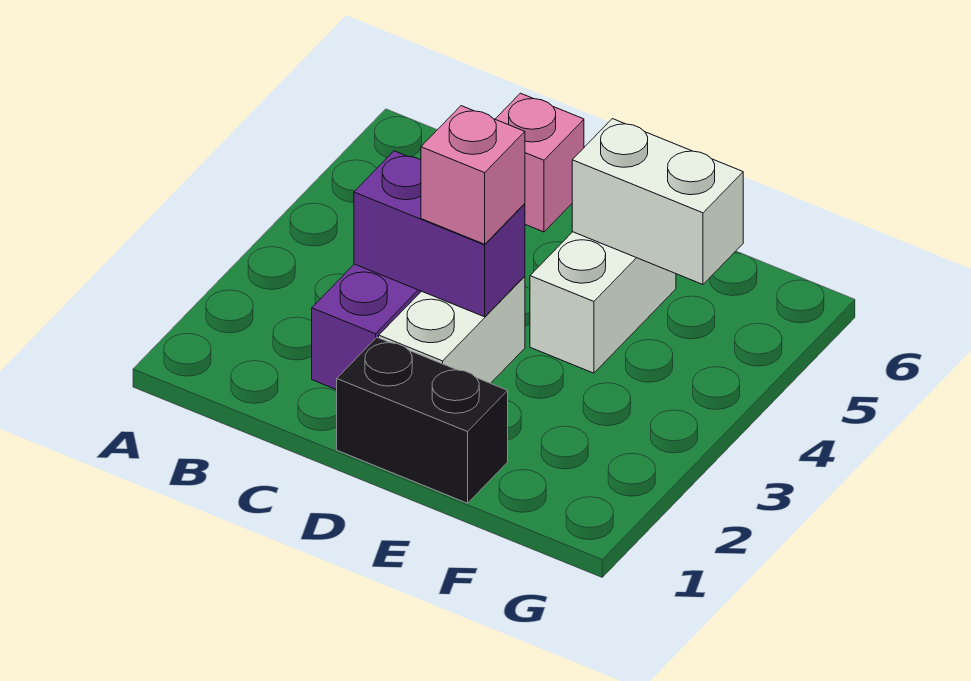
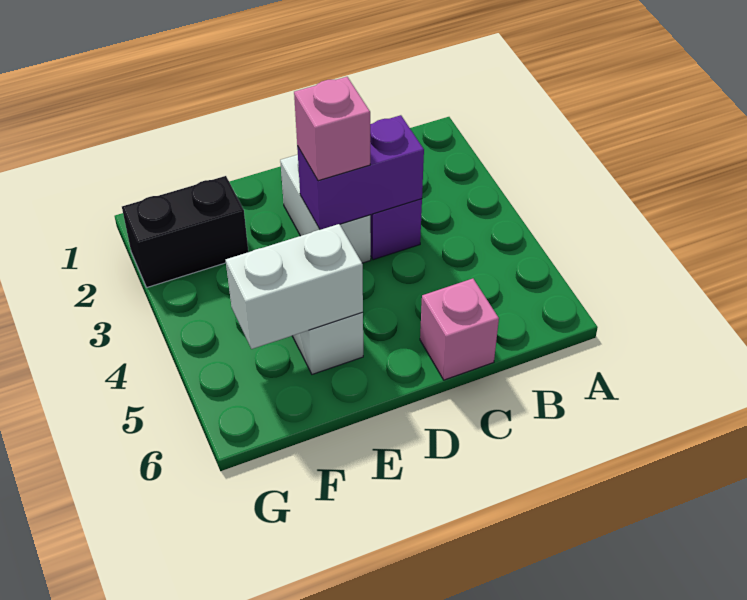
black brick D1:E1 level 1 -> black brick F2:G2 level 1

